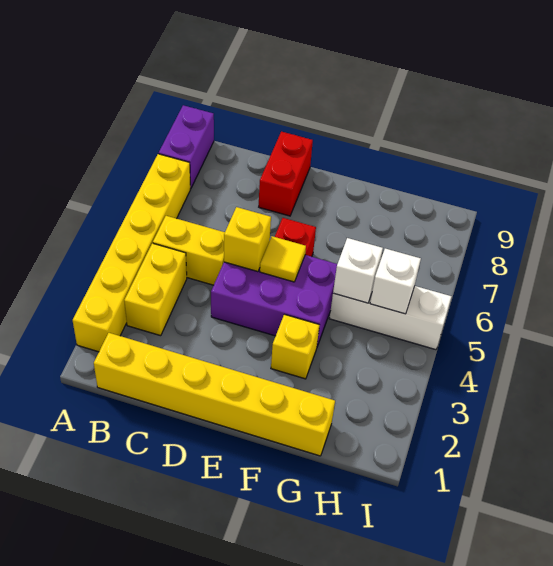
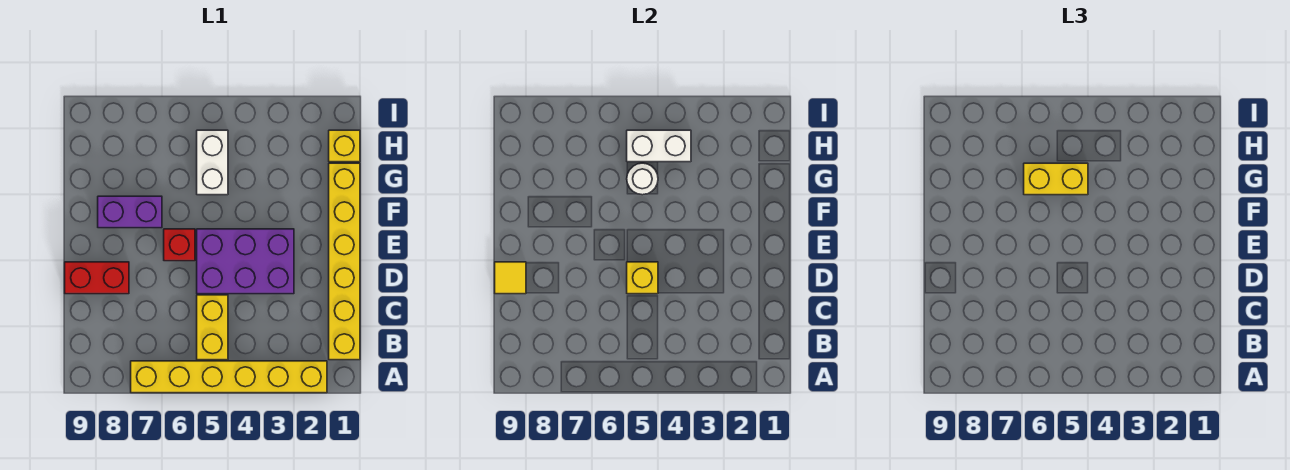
purple brick A8:A9 level 1 -> purple brick F7:F8 level 1
yellow brick B3:B4 level 1 -> yellow brick G5:G6 level 3
purple brick D4:F5 level 1 -> purple brick D3:E5 level 1
yellow tile E5 level 2 -> yellow tile D9 level 2
yellow brick F3 level 1 -> yellow brick H1 level 1
white brick G5:I5 level 1 -> white brick G5:H5 level 1
white brick G5 level 2 -> white round brick G5 level 2
white brick H5 level 2 -> white brick H4:H5 level 2

